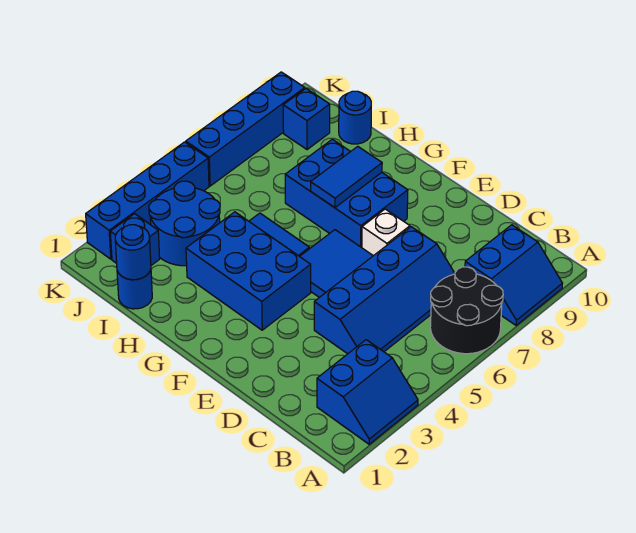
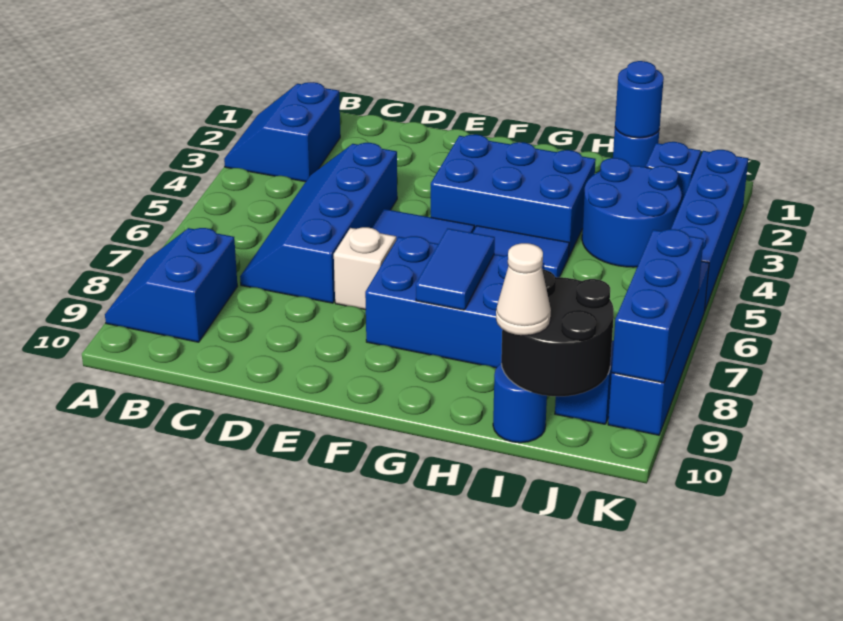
black round brick A6:B7 level 1 -> black round brick I9:J10 level 2
none -> white cone I10 level 3
none -> blue brick K7:K9 level 2

